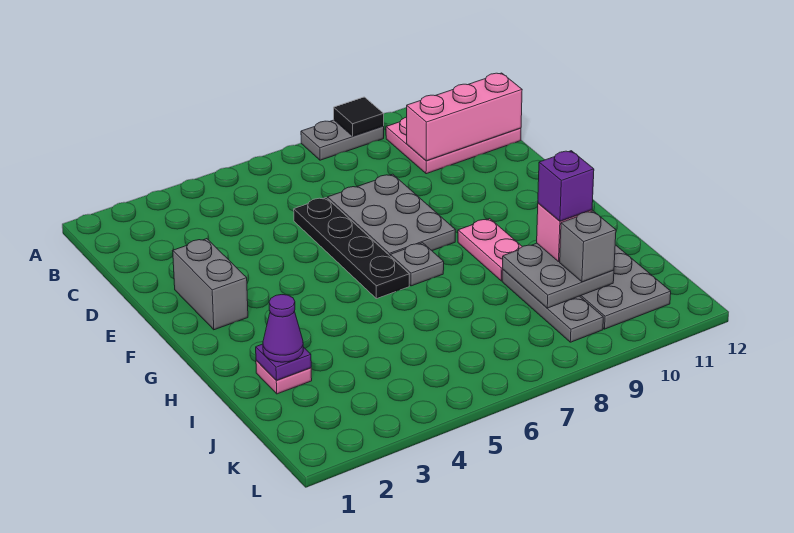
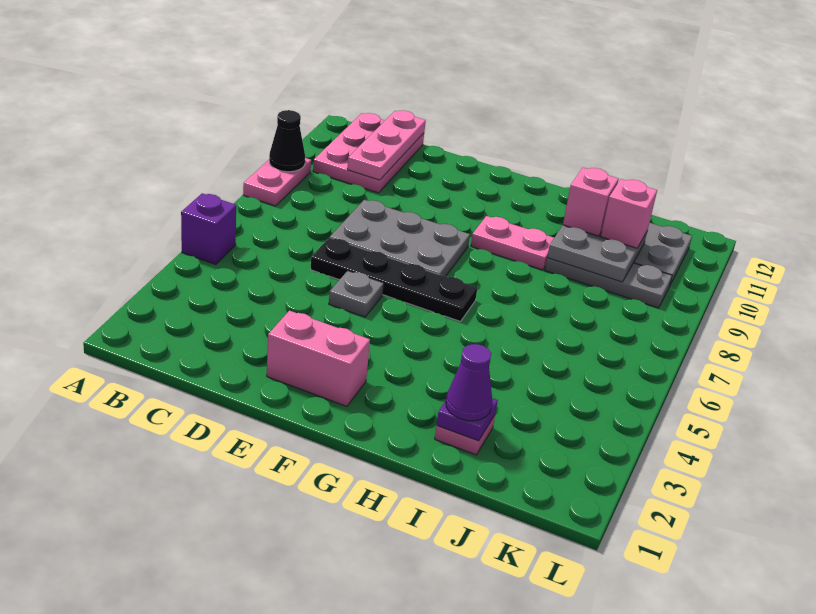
grey plate A8:A9 level 1 -> pink plate A8:A9 level 1
black tile A9 level 2 -> black cone A9 level 2
pink brick C10:C12 level 2 -> pink plate C10:C12 level 2
grey brick E2:F2 level 1 -> pink brick E2:F2 level 1
grey plate G7 level 1 -> grey plate E5 level 1
purple brick I10 level 4 -> purple brick A5 level 1
grey brick J10 level 3 -> pink brick J10 level 3

